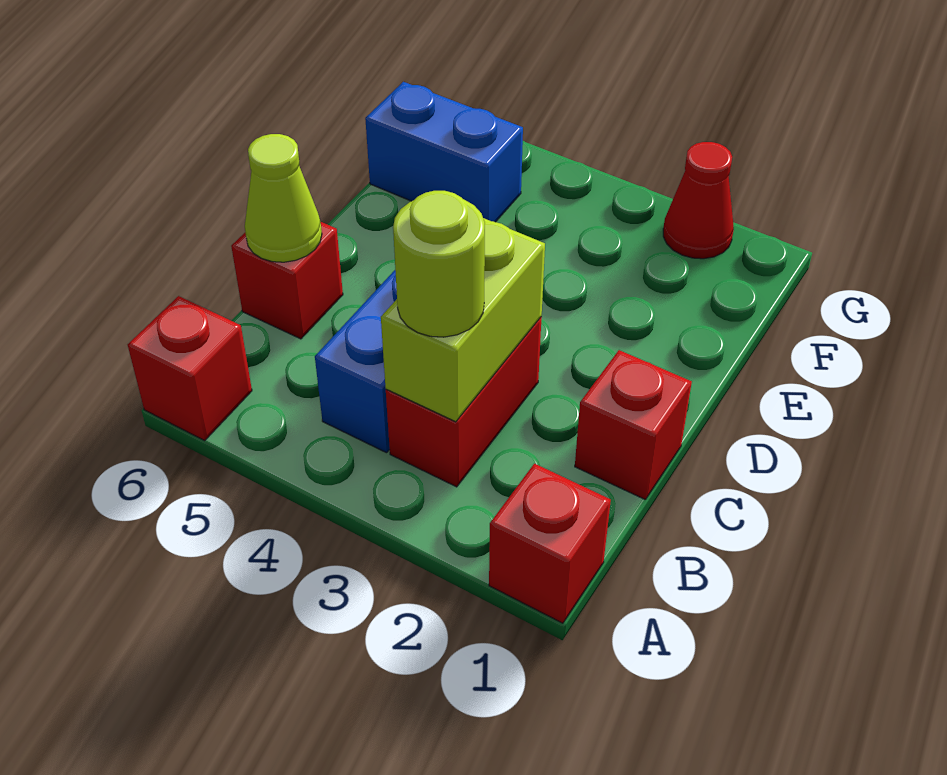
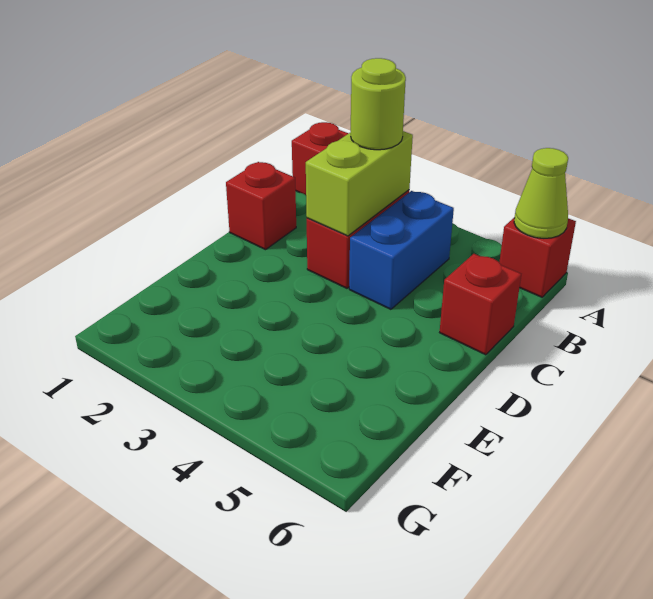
lime cone C6 level 2 -> lime cone A6 level 2
blue brick F5:F6 level 1 -> none
red cone G2 level 1 -> none

